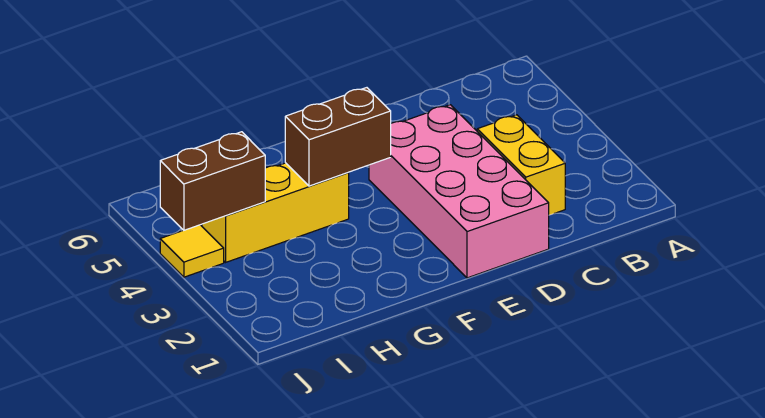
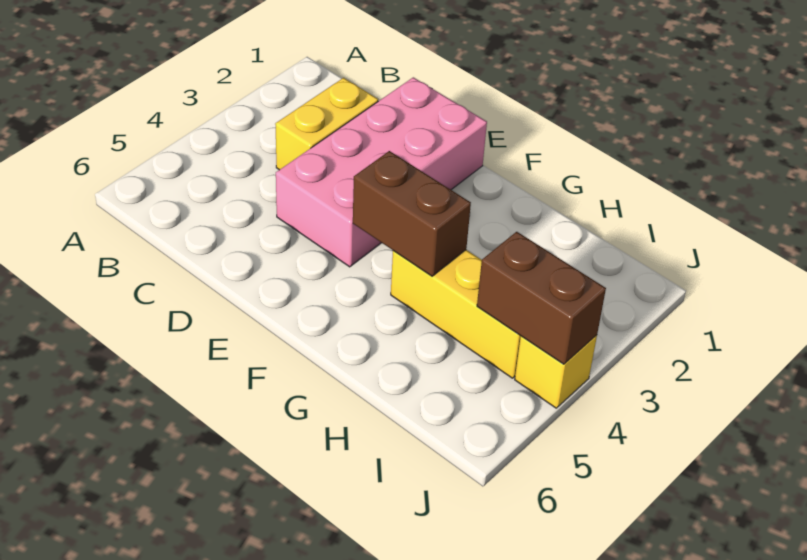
yellow tile J4 level 1 -> yellow brick J4 level 1

